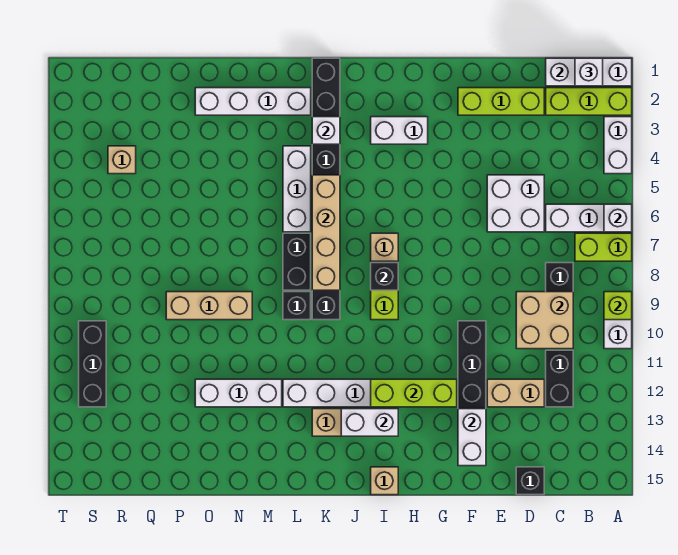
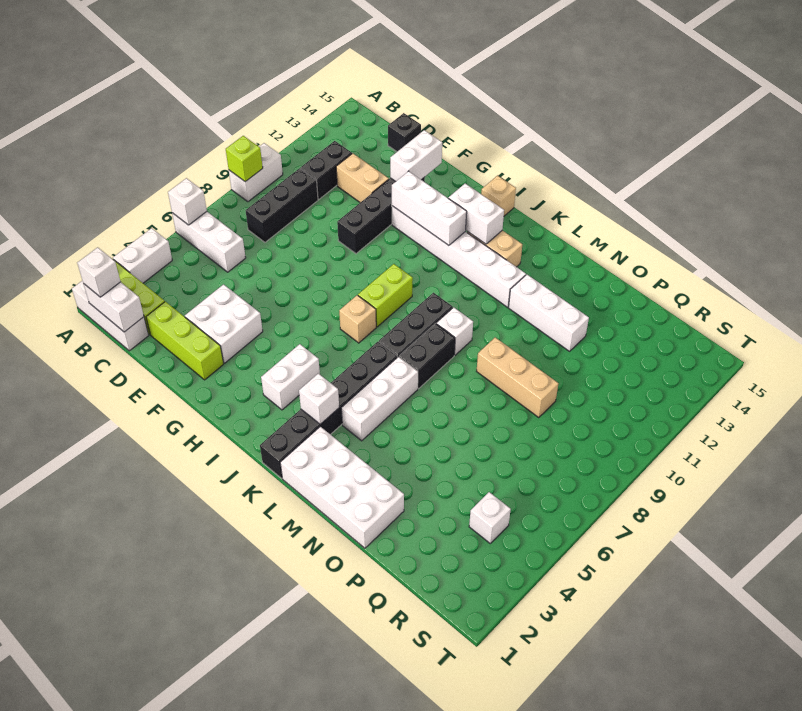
lime brick A7:B7 level 1 -> none
tan brick C9:D10 level 2 -> none
white brick D5:E6 level 1 -> white brick E3:F4 level 1
lime brick G12:I12 level 2 -> white brick G12:I12 level 2
white brick H3:I3 level 1 -> white brick I3:I4 level 1
black brick I8 level 2 -> none
tan brick K5:K8 level 2 -> none
white brick L2:O2 level 1 -> white brick L1:O2 level 1
black brick L9 level 1 -> white brick L9 level 1
tan brick R4 level 1 -> white brick R4 level 1
black brick S10:S12 level 1 -> none

